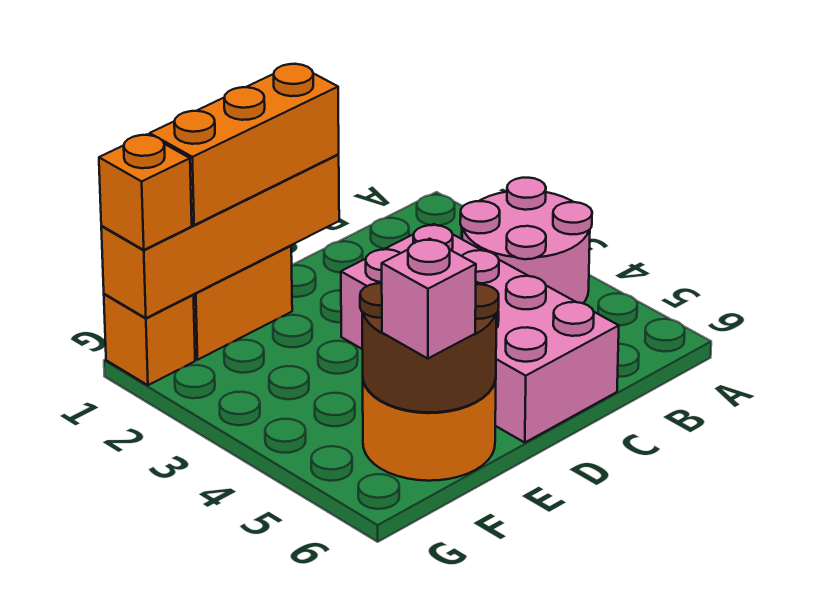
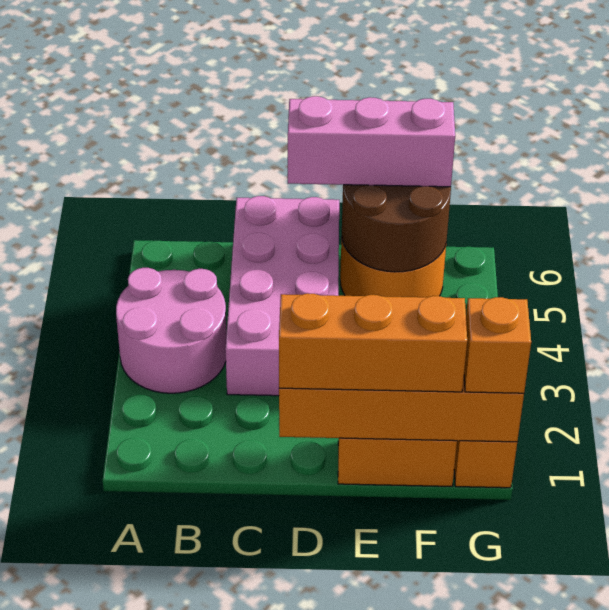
pink brick F6 level 3 -> pink brick D6:F6 level 3

